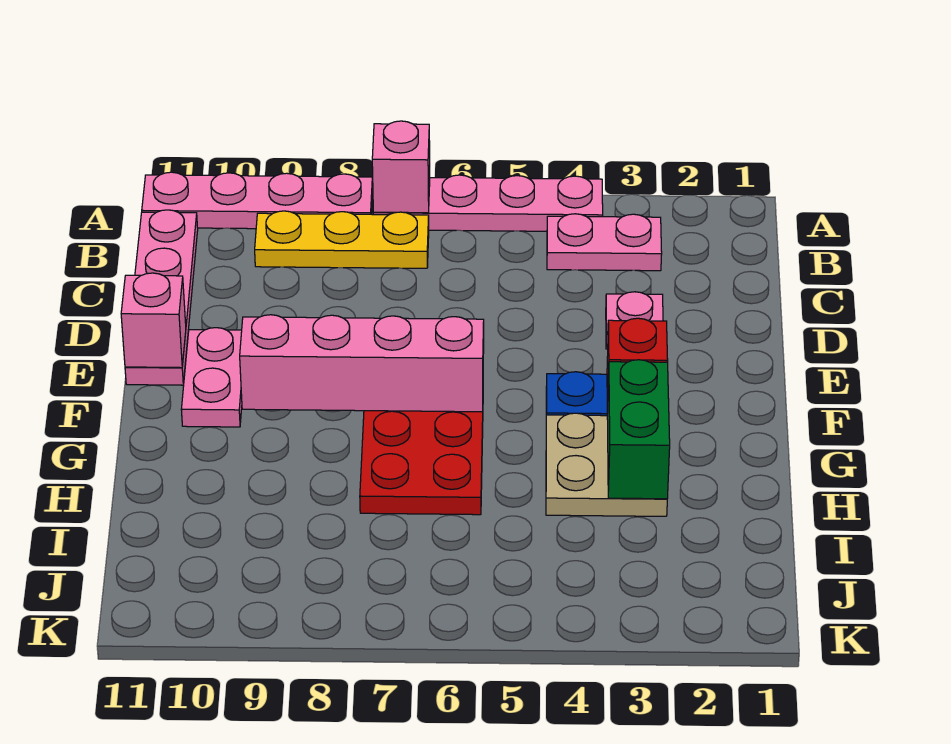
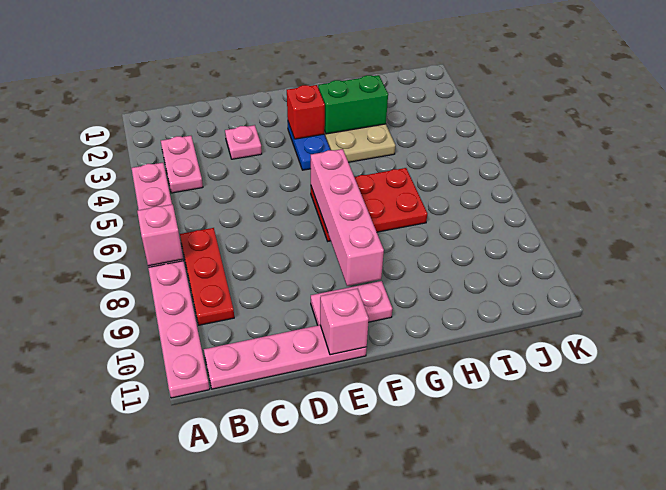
yellow plate B7:B9 level 1 -> red plate B7:B9 level 1

